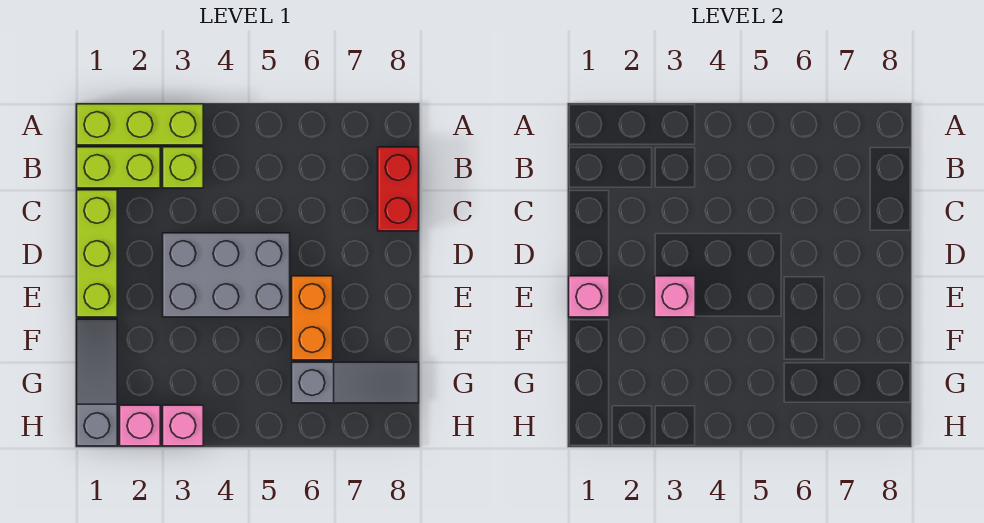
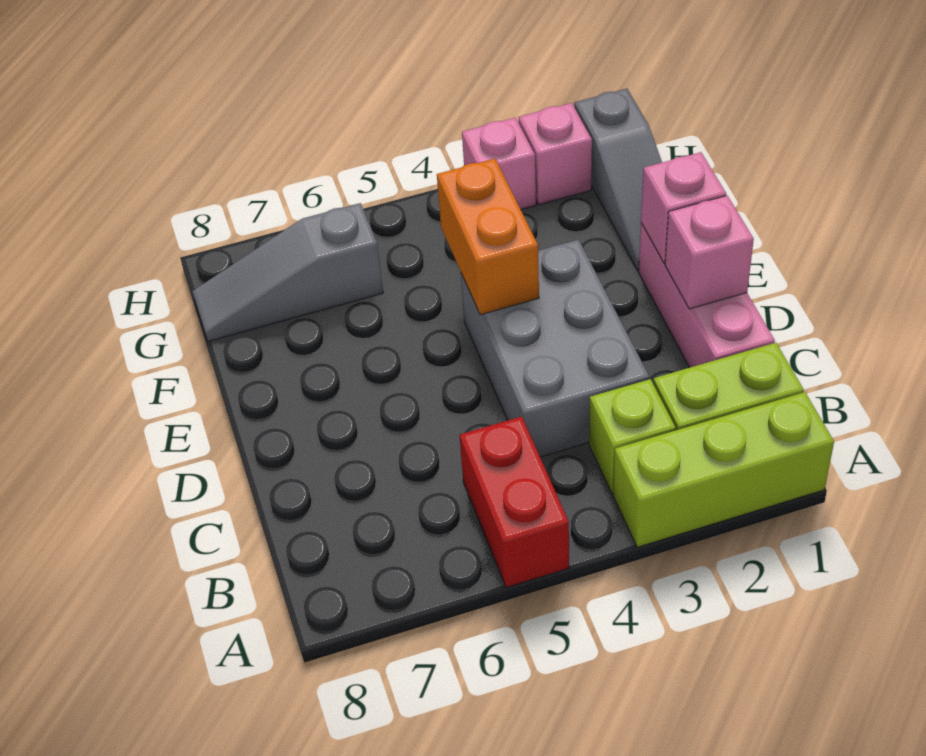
red brick B8:C8 level 1 -> red brick A5:B5 level 1
lime brick C1:E1 level 1 -> pink brick C1:E1 level 1
grey brick D3:E5 level 1 -> grey brick C3:E4 level 1
pink brick E3 level 2 -> pink brick D1 level 2
orange brick E6:F6 level 1 -> orange brick E4:F4 level 2

